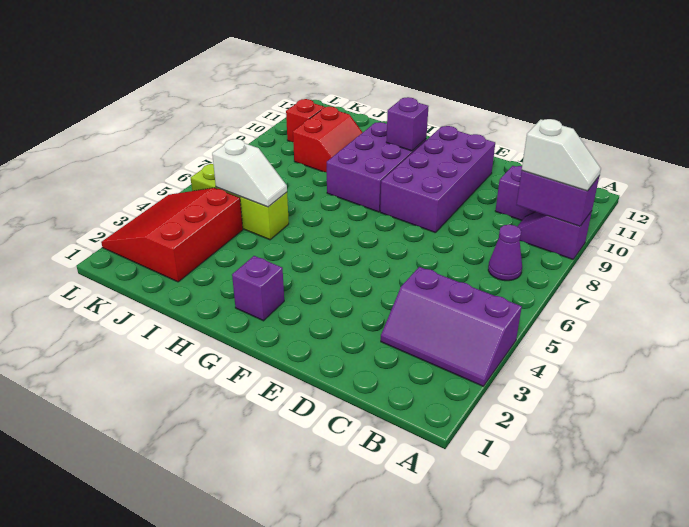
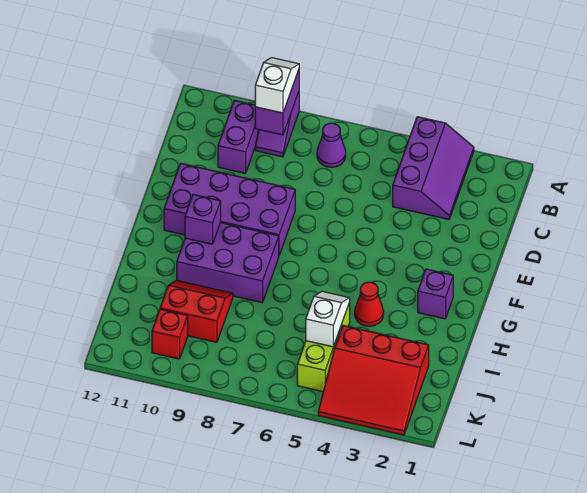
none -> red cone H4 level 1

